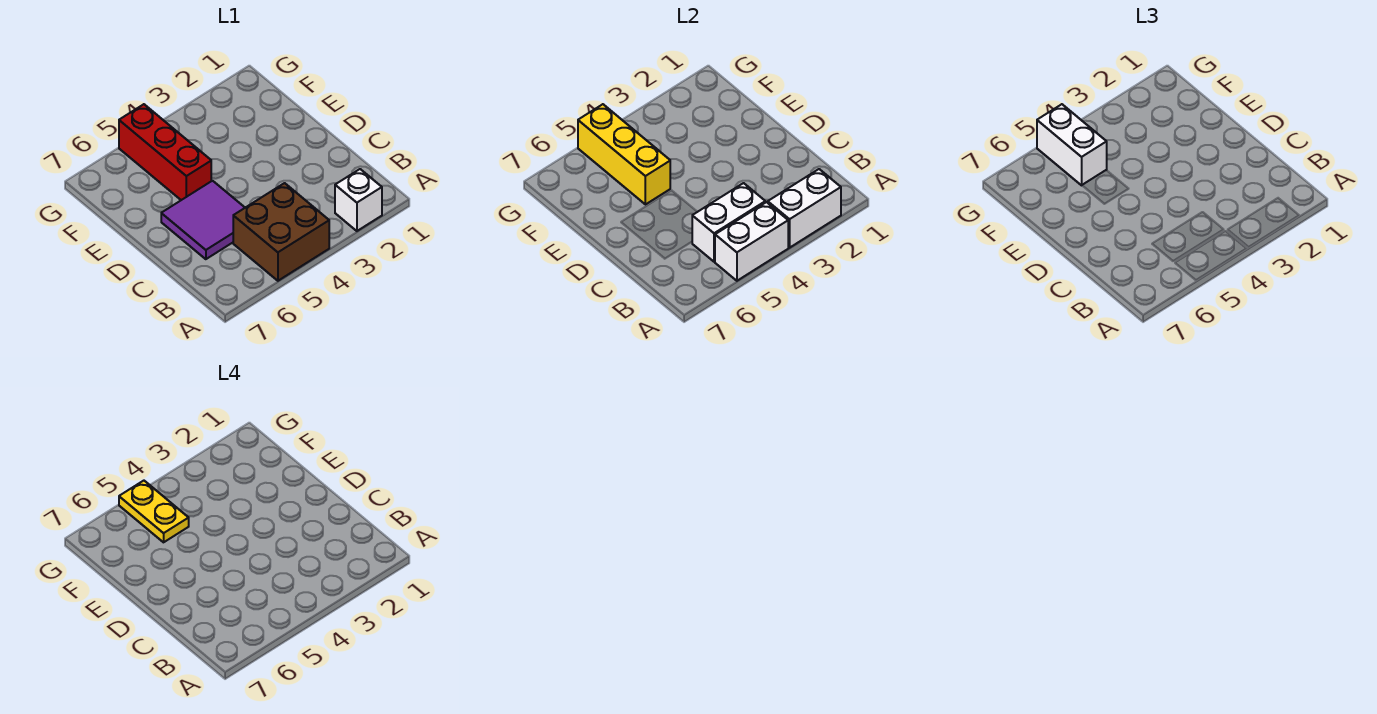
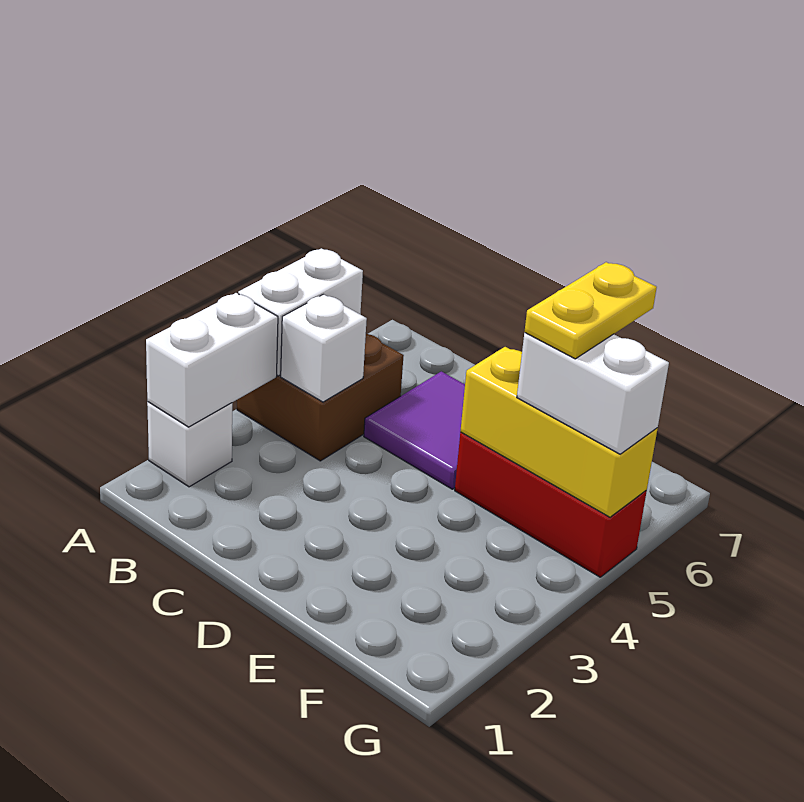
white brick B4:B5 level 2 -> white brick B4 level 2
yellow plate F5:G5 level 4 -> yellow plate F5:F6 level 4

